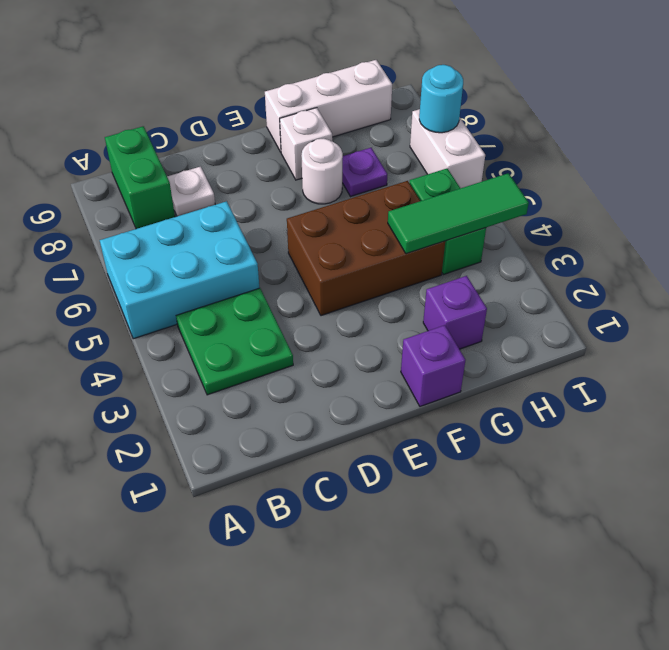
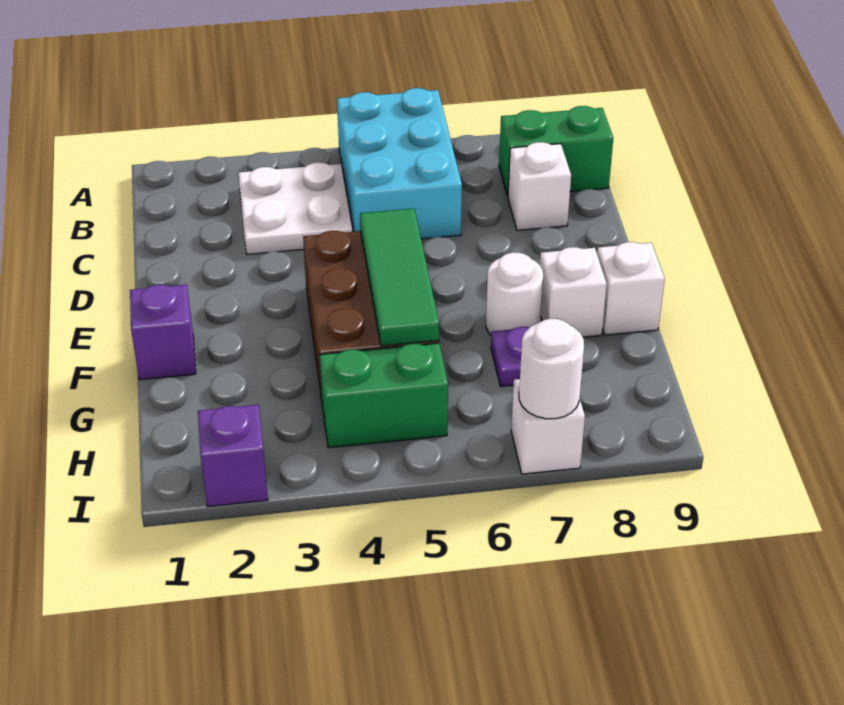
green plate B3:C4 level 1 -> white plate B3:C4 level 1
white plate C8 level 1 -> white brick C8 level 1
white brick F9:H9 level 1 -> white brick F9 level 1
purple brick G2 level 1 -> purple brick I2 level 1
green tile G4:I4 level 2 -> green tile E5:G5 level 2
white brick I6:I7 level 1 -> white brick I7 level 1
cyan round brick I7 level 2 -> white round brick I7 level 2

